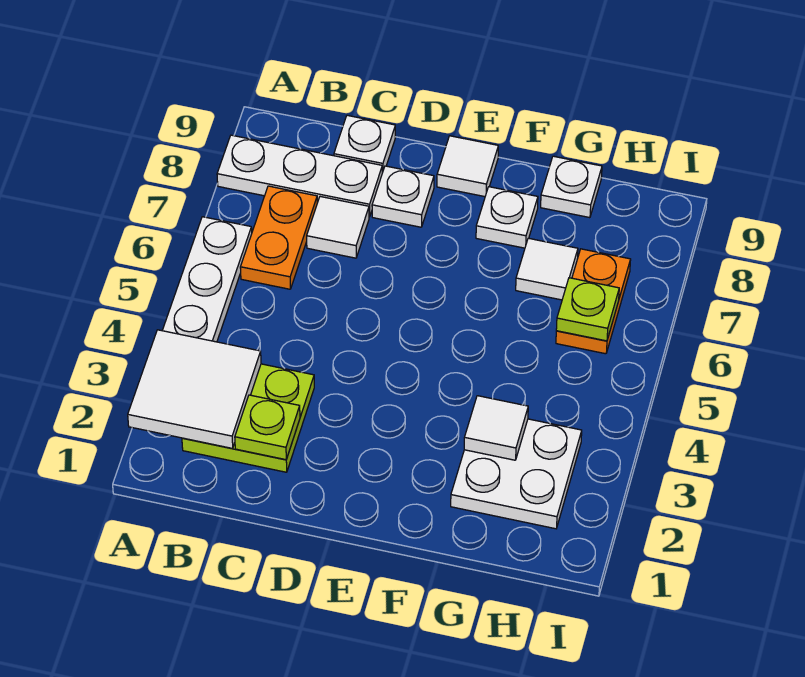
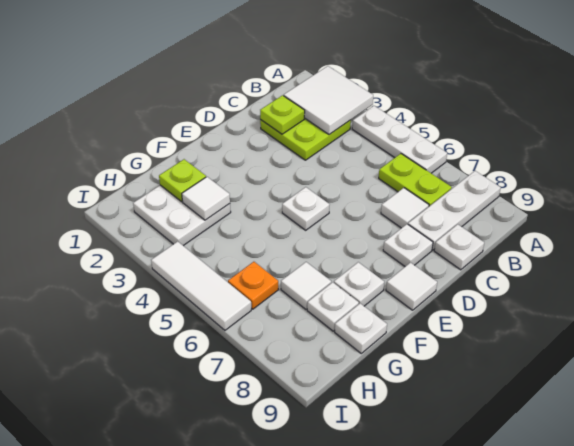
orange plate B6:B7 level 1 -> lime plate B6:B7 level 1
none -> white plate E5 level 1
none -> white plate G8 level 1
orange plate H6:H7 level 1 -> orange plate H6 level 1
lime plate H6 level 2 -> lime plate G2 level 2
none -> white tile I4:I6 level 1

